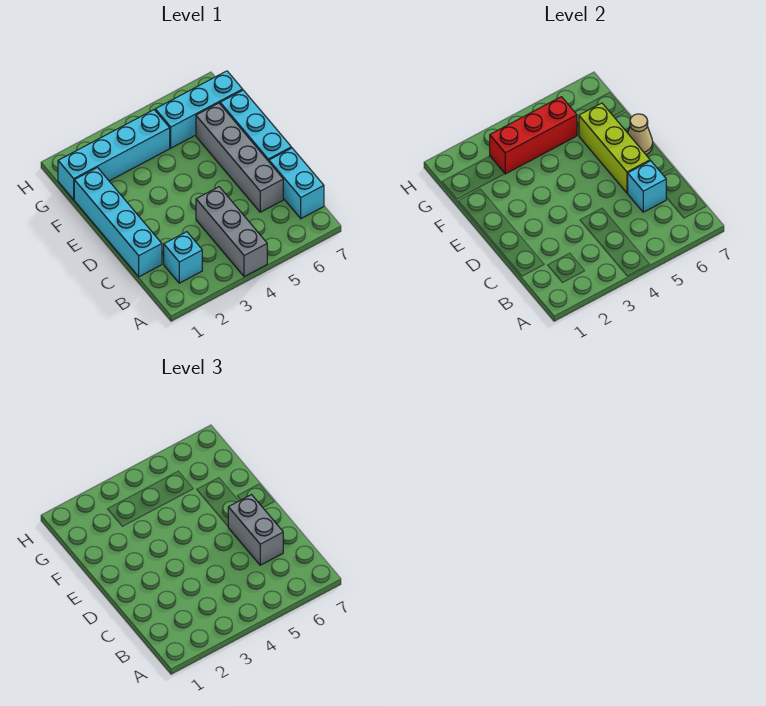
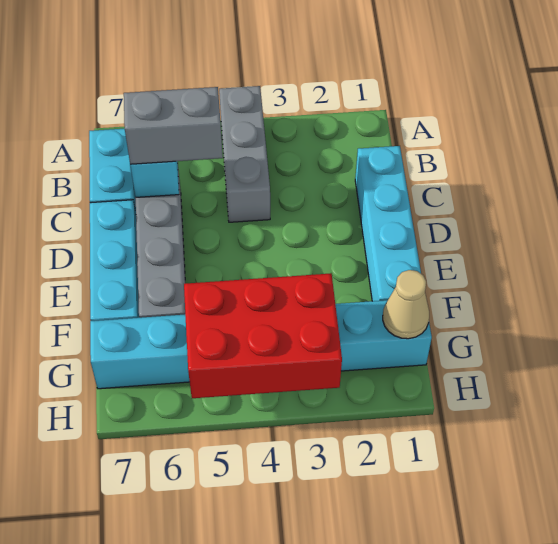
cyan brick B2 level 1 -> none
grey brick C6:D6 level 3 -> grey brick C5:C6 level 3
lime brick D6:F6 level 2 -> none
tan cone E7 level 2 -> tan cone G1 level 2
red brick G3:G5 level 2 -> red brick G3:H5 level 2

